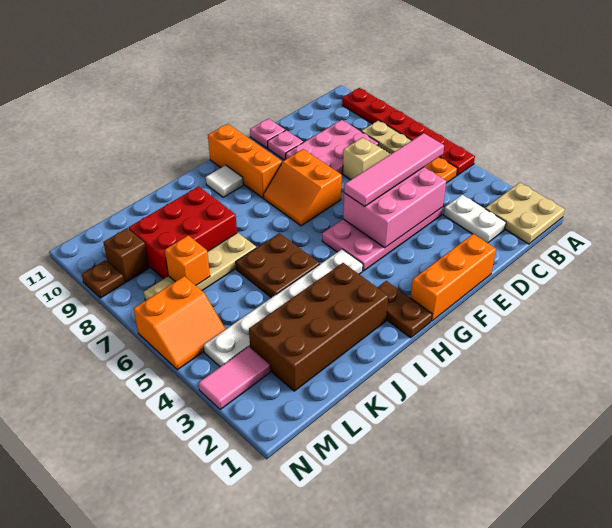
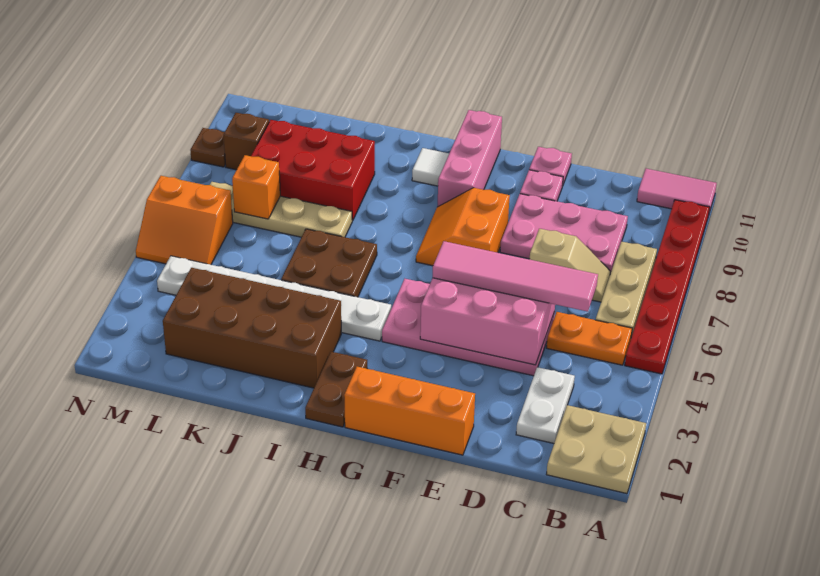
orange brick G9:G11 level 1 -> pink brick G9:G11 level 1
pink tile M3:N3 level 1 -> pink tile A11:B11 level 1

